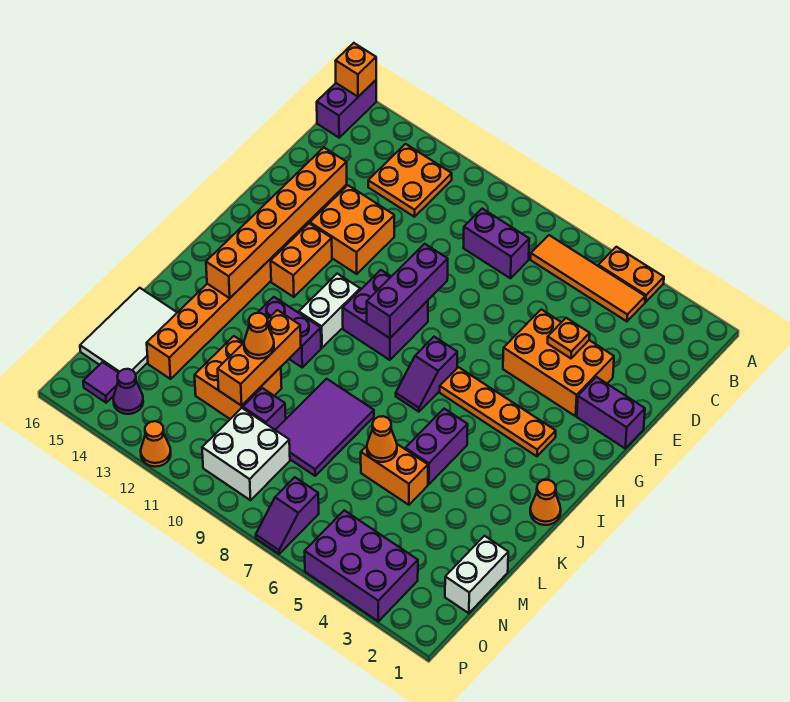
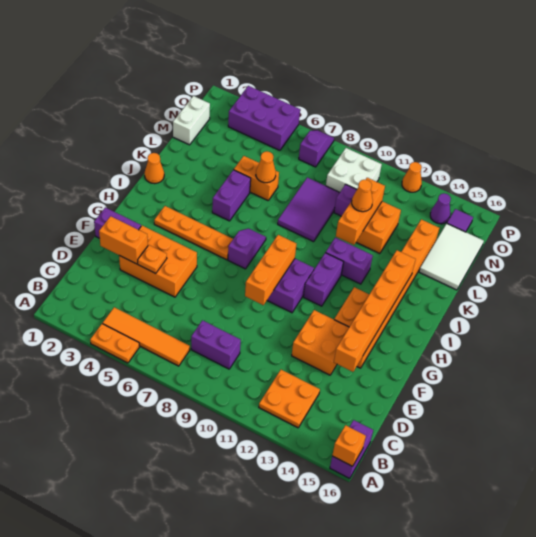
none -> orange brick E2:E3 level 2
purple brick F9:H9 level 2 -> orange brick F9:H9 level 2
white brick H11:I11 level 1 -> purple brick H11:I11 level 1

